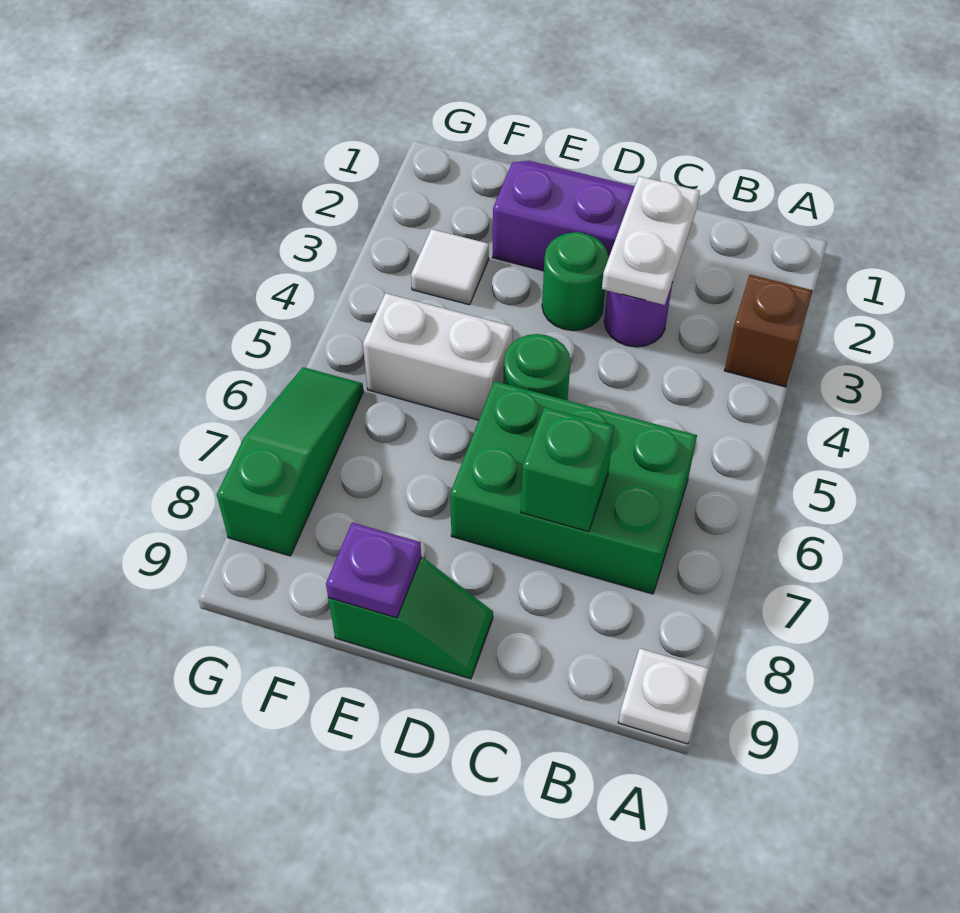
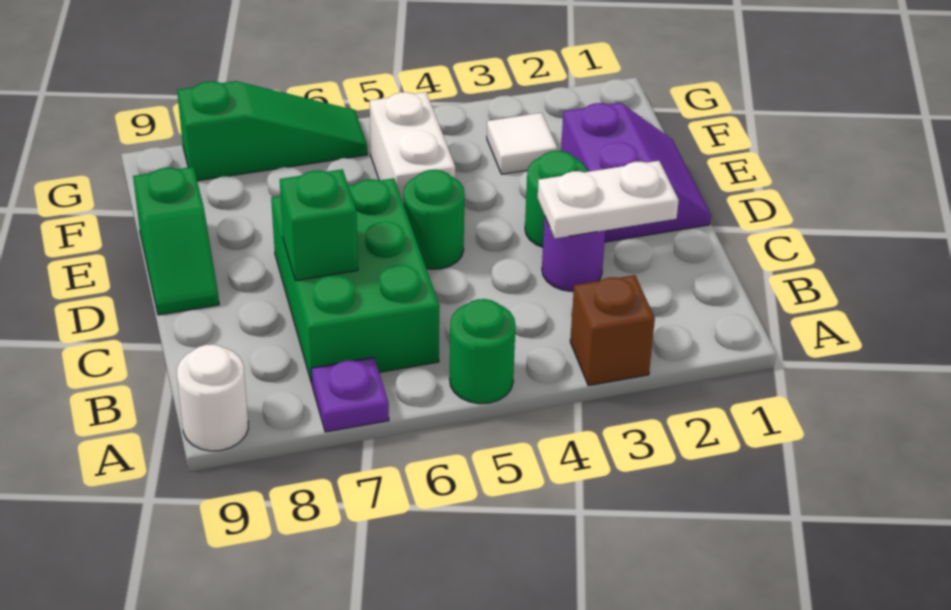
none -> green round brick A5 level 1
white plate A9 level 1 -> white round brick A9 level 1
purple plate E9 level 2 -> purple plate A7 level 1

